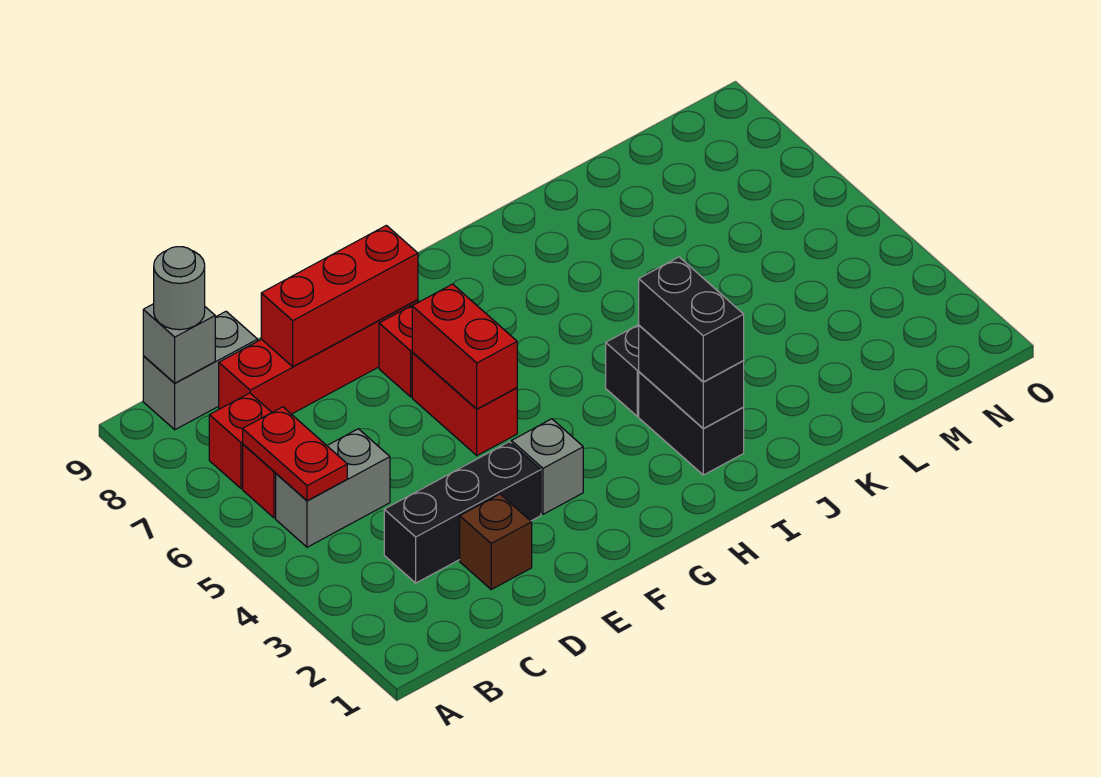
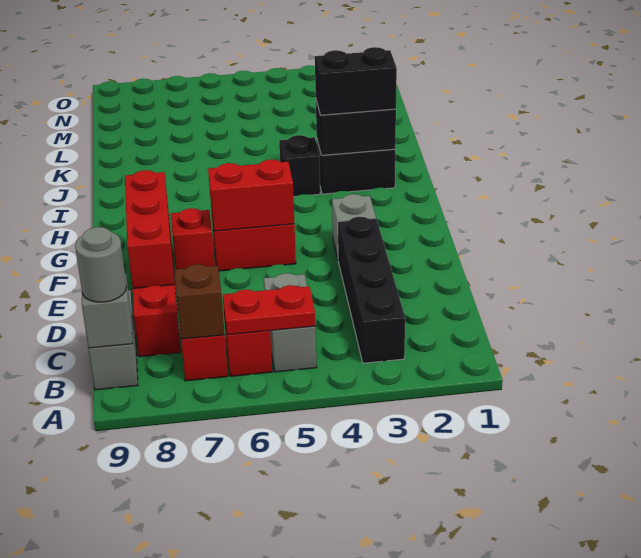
black brick C3:E3 level 1 -> black brick B3:E3 level 1
brown brick D2 level 1 -> brown brick B7 level 2

